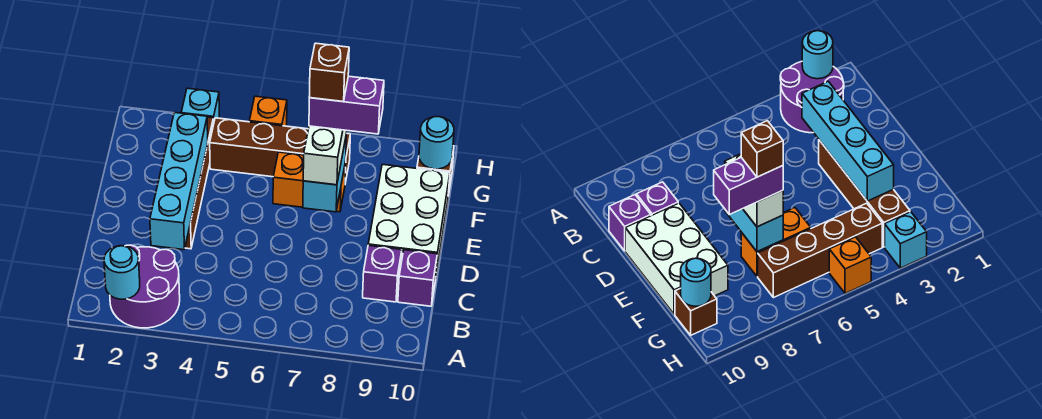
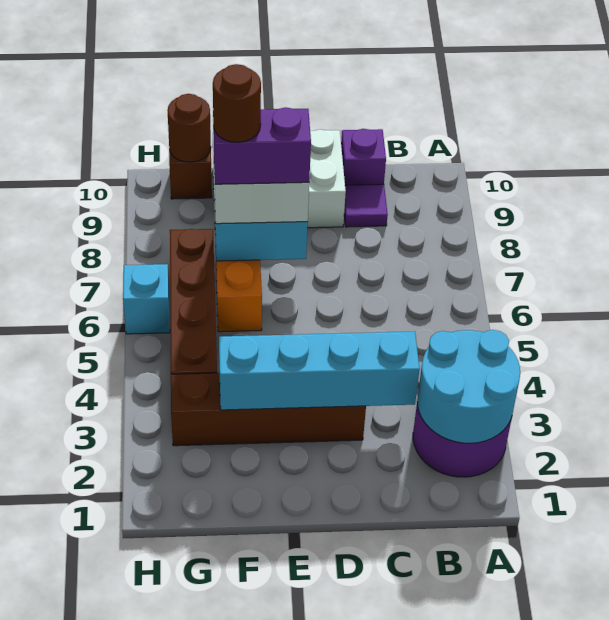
cyan round brick A2 level 2 -> cyan round brick A2:B3 level 2
purple brick C9 level 1 -> purple tile C9 level 1
purple brick F7:F8 level 4 -> purple brick E7:F7 level 4
brown brick F7 level 5 -> brown round brick F7 level 5
cyan round brick G10 level 2 -> brown round brick G10 level 2
cyan brick H3 level 1 -> cyan brick H6 level 1
orange brick H5 level 1 -> none

